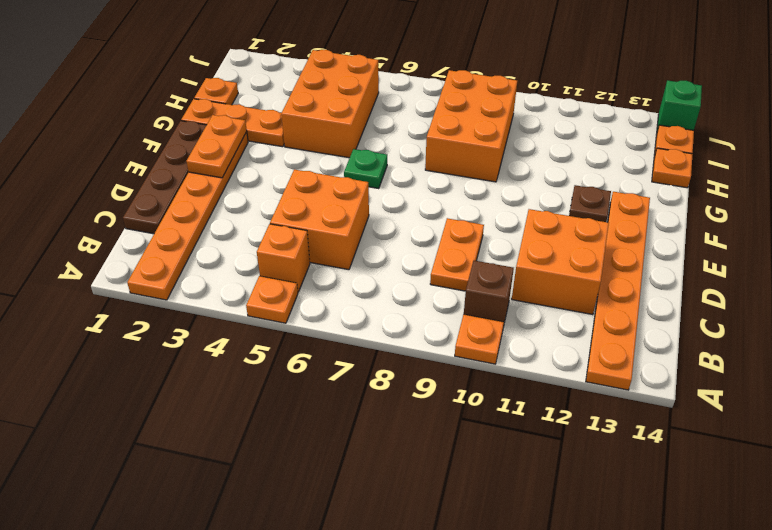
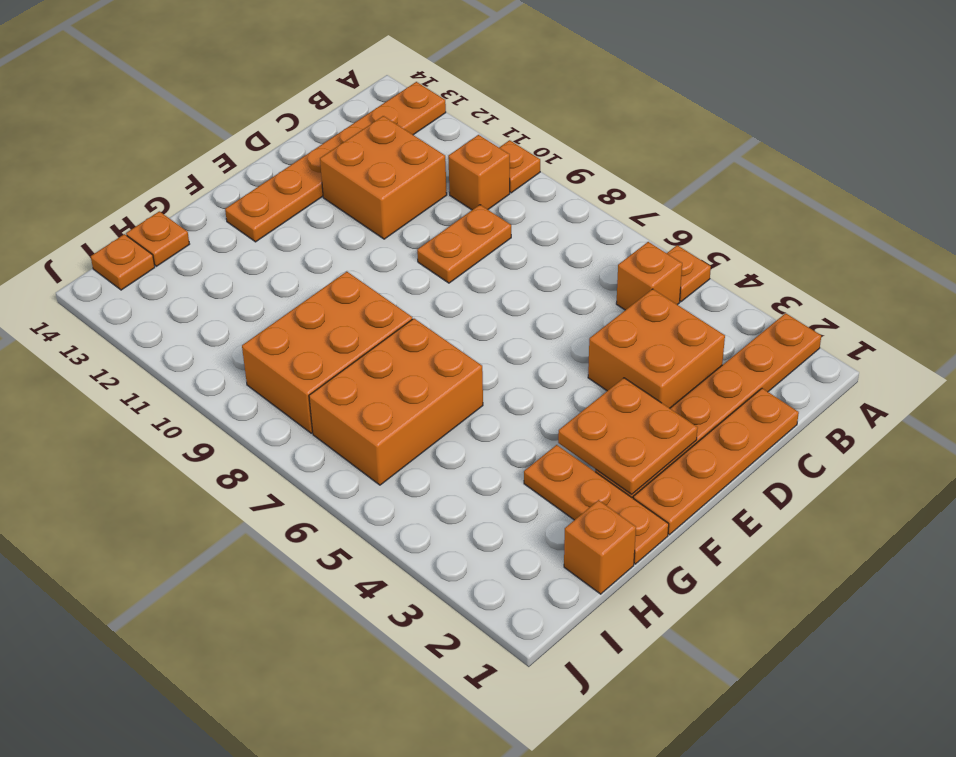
brown brick B10 level 1 -> orange brick B10 level 1
brown plate C1:F1 level 1 -> orange plate C1:F1 level 1
orange brick C5:D6 level 1 -> orange brick C3:D4 level 1
orange plate E2:F2 level 2 -> orange plate E2:F3 level 2
green plate F6 level 1 -> none
brown plate F12 level 1 -> none
orange brick G4:I5 level 1 -> orange brick G6:I7 level 1
orange plate H1 level 1 -> orange brick H1 level 1
green brick J14 level 1 -> none

